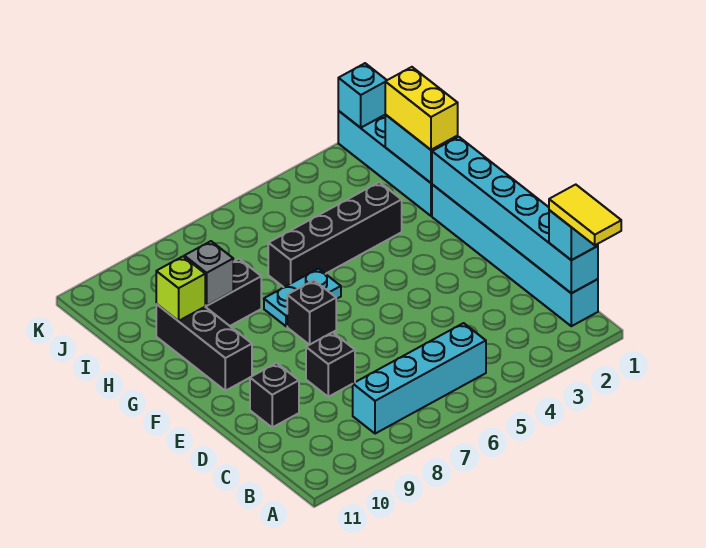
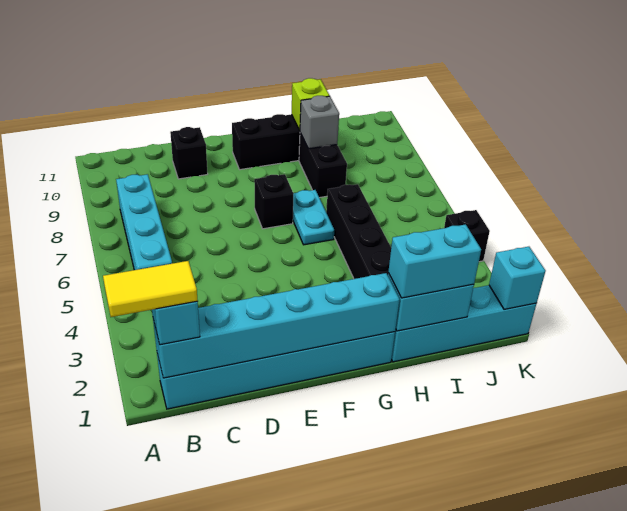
black brick D8 level 1 -> black brick K4 level 1
yellow brick H1:I1 level 3 -> cyan brick H1:I1 level 3

